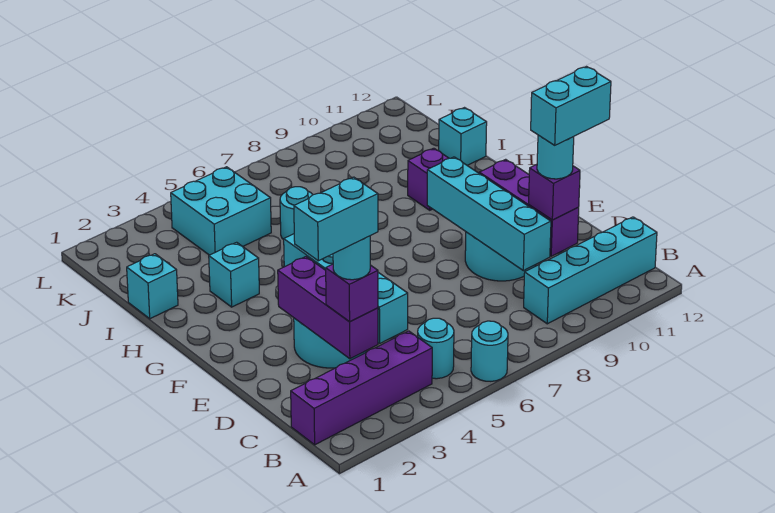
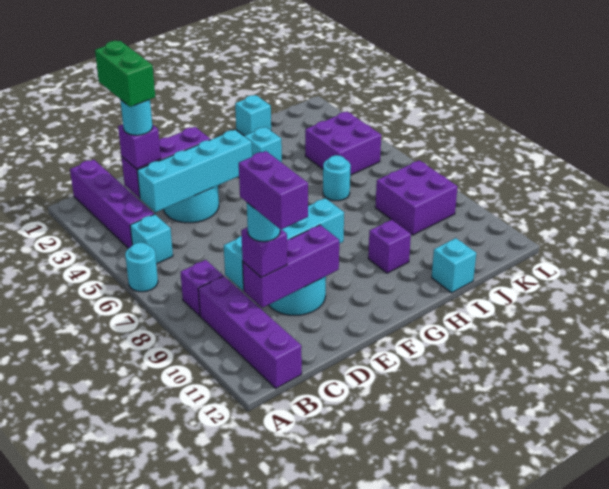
cyan round brick B5 level 1 -> cyan brick B5 level 1
none -> purple brick B8 level 1
cyan brick B9:B12 level 1 -> purple brick B9:B12 level 1
cyan brick C2:C3 level 5 -> green brick C2:C3 level 5
cyan brick C10:C11 level 5 -> purple brick C10:C11 level 5
cyan brick J4:K5 level 1 -> purple brick J4:K5 level 1
none -> purple brick J8:K9 level 1

